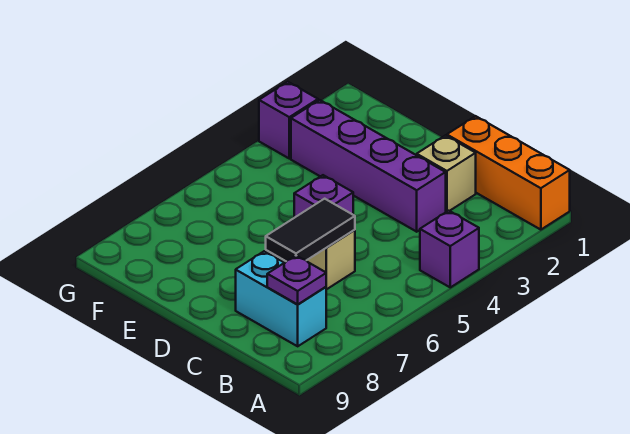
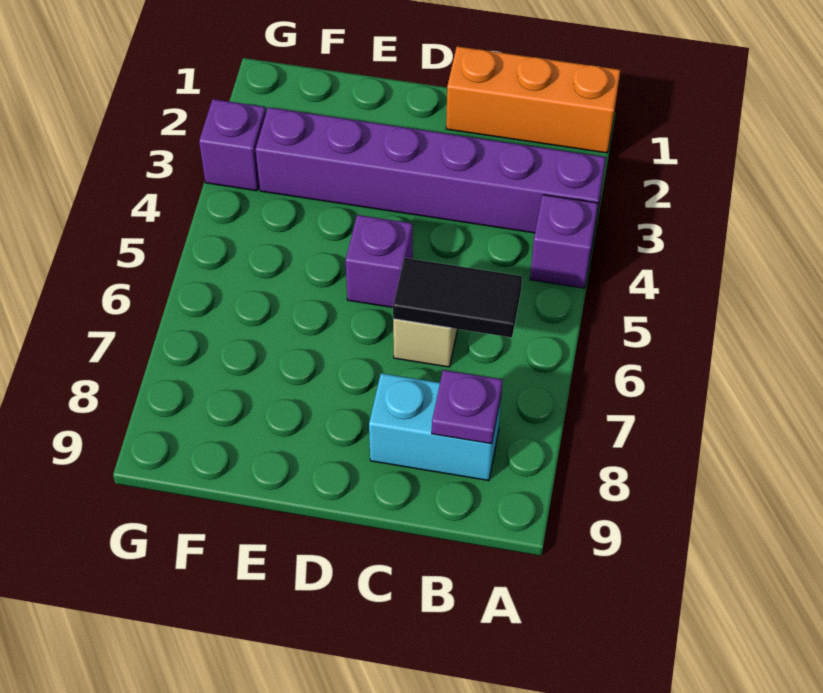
tan brick C2 level 1 -> none
purple brick C3:F3 level 1 -> purple brick A3:F3 level 1
black tile C6:C7 level 2 -> black tile B6:C6 level 2

